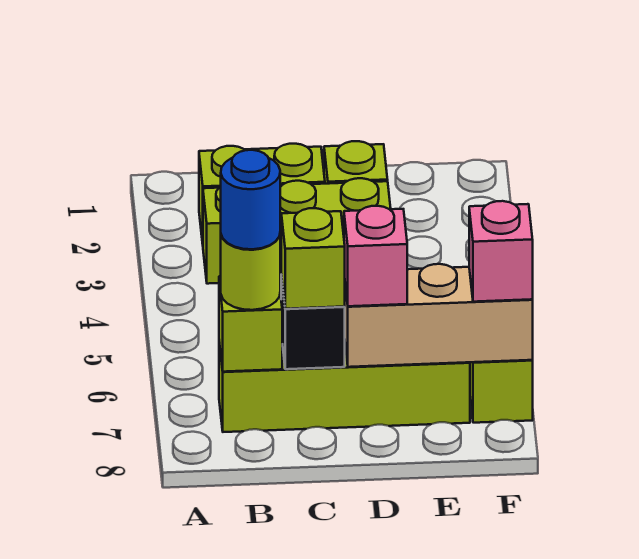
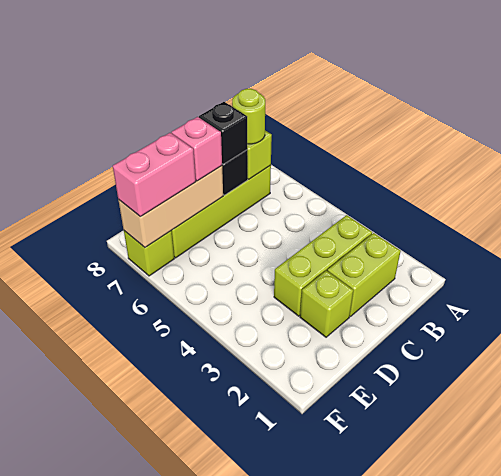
blue round brick B7 level 4 -> none
lime brick C7 level 3 -> black brick C7 level 3
pink brick F7 level 3 -> pink brick E7:F7 level 3

